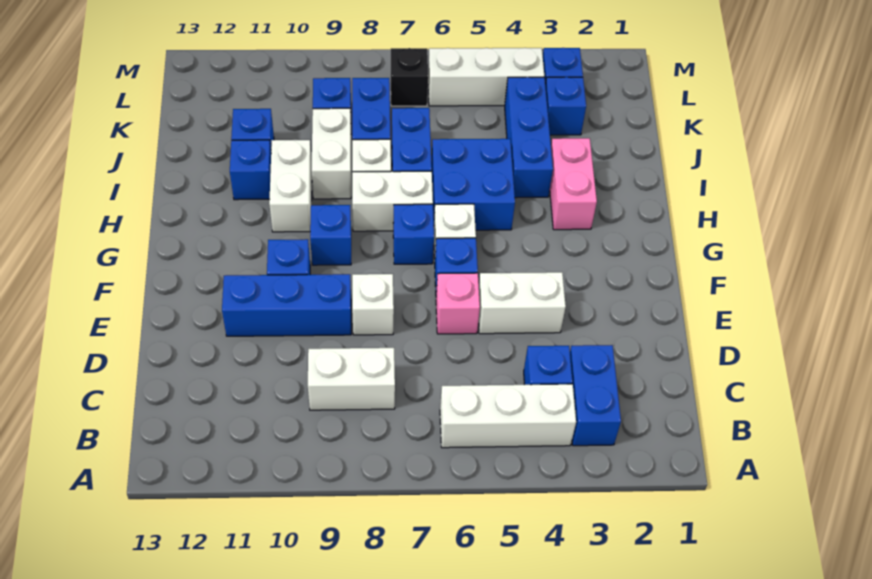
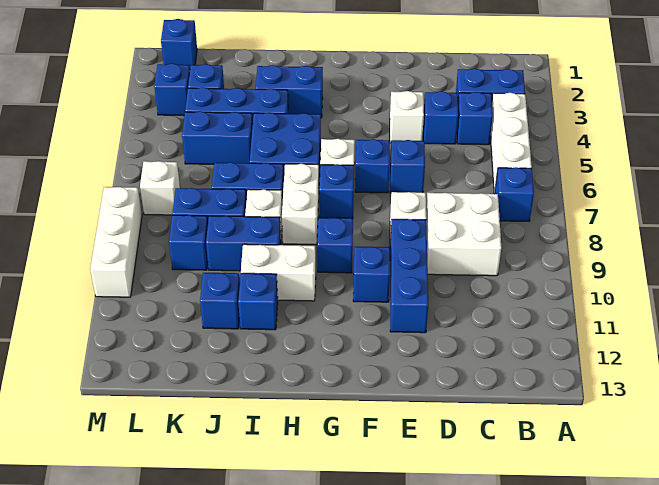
none -> blue brick B7 level 1
white brick C8:C9 level 1 -> white brick C8:D9 level 1
none -> blue brick D4 level 1
white brick E4:E5 level 1 -> white brick E4 level 1
pink brick E6 level 1 -> blue brick E6 level 1
pink brick H3:I3 level 1 -> blue brick H3:I3 level 1
white brick I9:J9 level 1 -> blue brick I9:J9 level 1
none -> blue brick J5:K5 level 1
none -> blue brick L1 level 1
white brick L4:L6 level 1 -> white brick M8:M10 level 1
black brick L7 level 1 -> white brick L7 level 1

